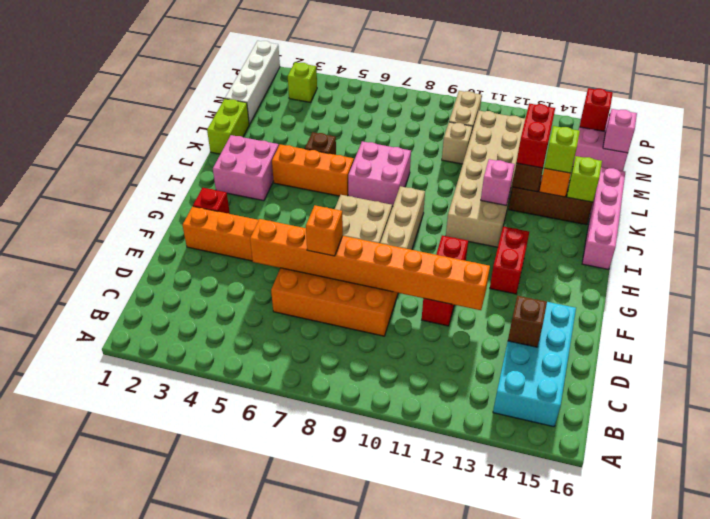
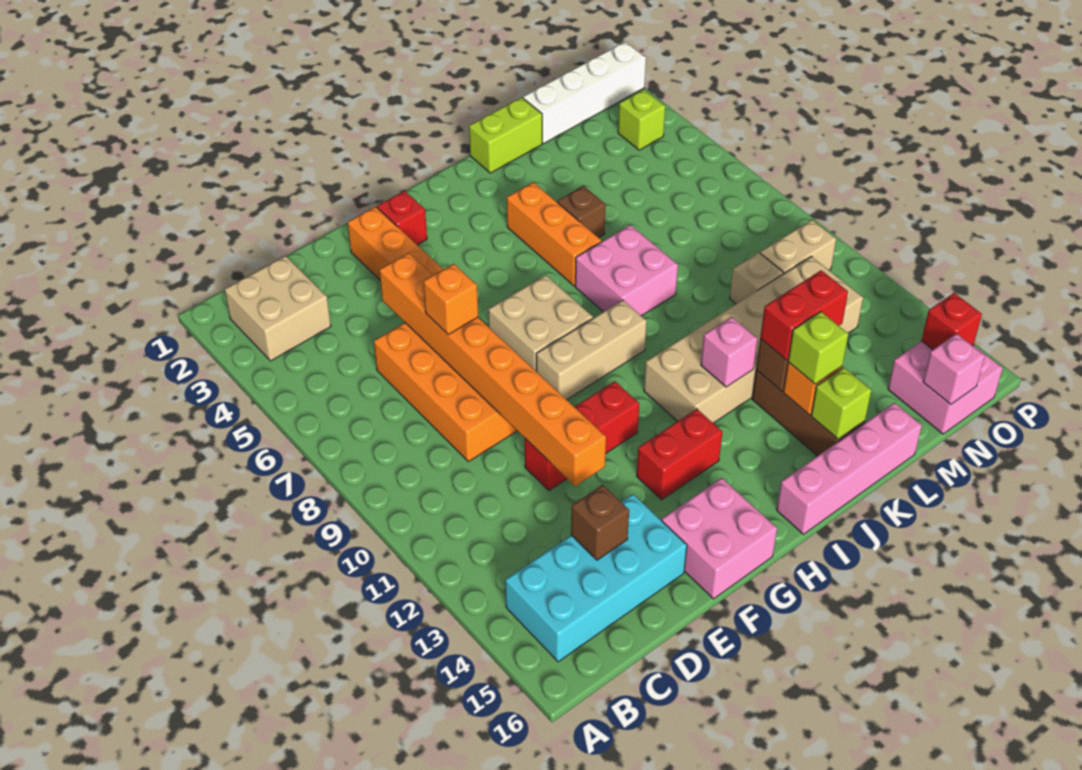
none -> tan brick B2:C3 level 1
pink brick I2:J3 level 1 -> pink brick F15:G16 level 1

